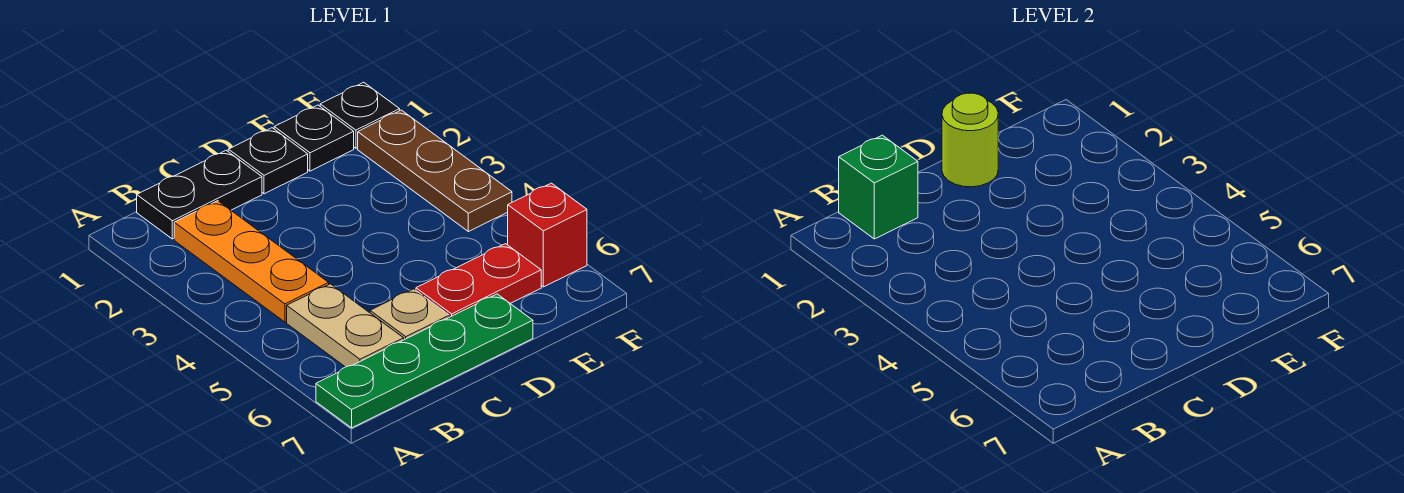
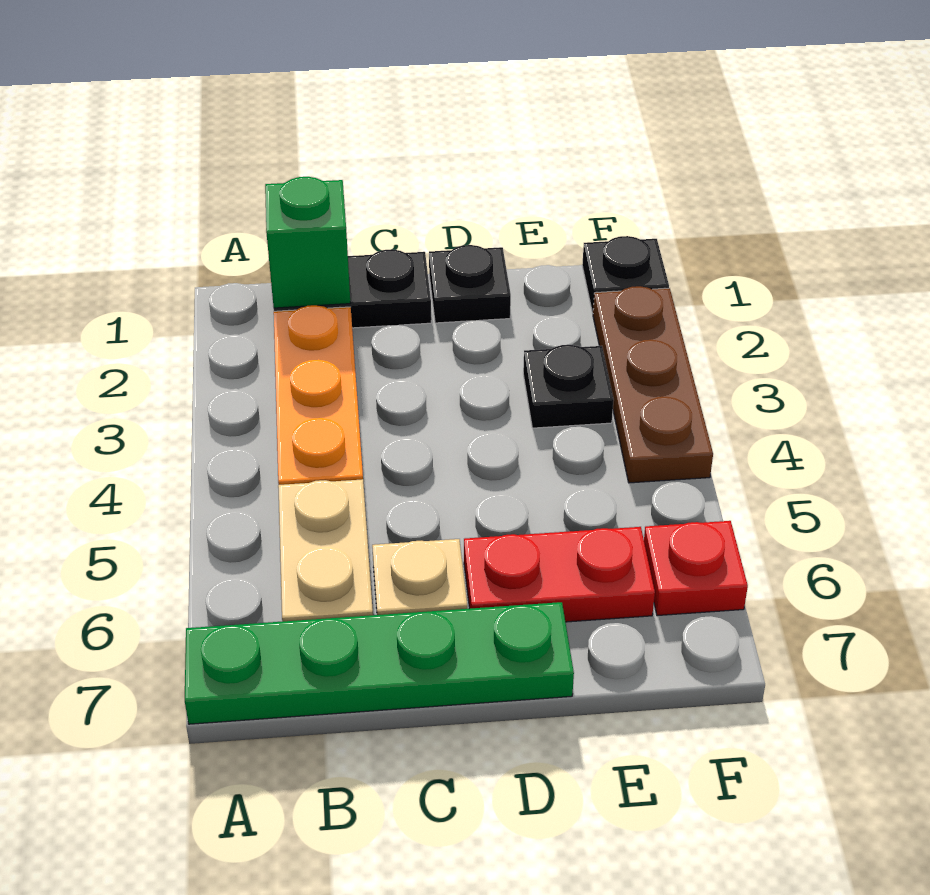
lime round brick D1 level 2 -> none
black plate E1 level 1 -> black plate E3 level 1
red brick F6 level 1 -> red plate F6 level 1

